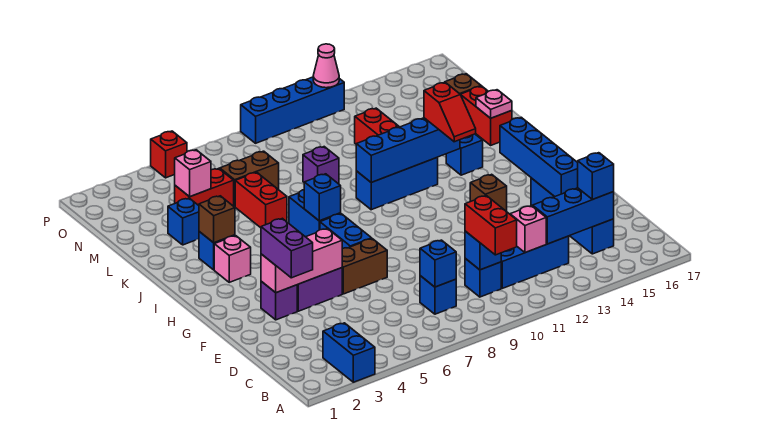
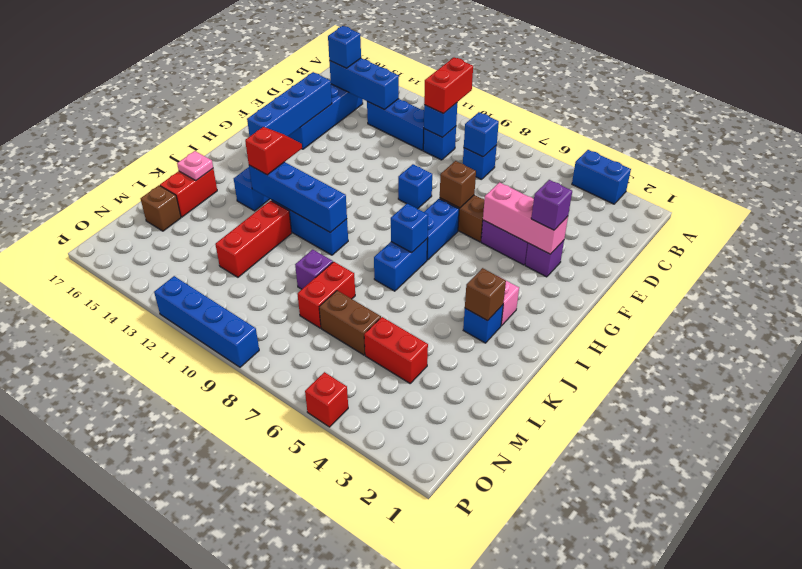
blue brick A3:B3 level 1 -> blue brick A3:A4 level 1
pink brick C12 level 2 -> none
purple brick E3:F3 level 3 -> purple brick F3 level 3
brown brick G13 level 1 -> brown brick F7 level 2
red brick K6:L6 level 1 -> red brick L8:M8 level 1
blue brick L3 level 1 -> blue brick F9 level 1
pink brick M4 level 2 -> none
pink cone P12 level 2 -> none

